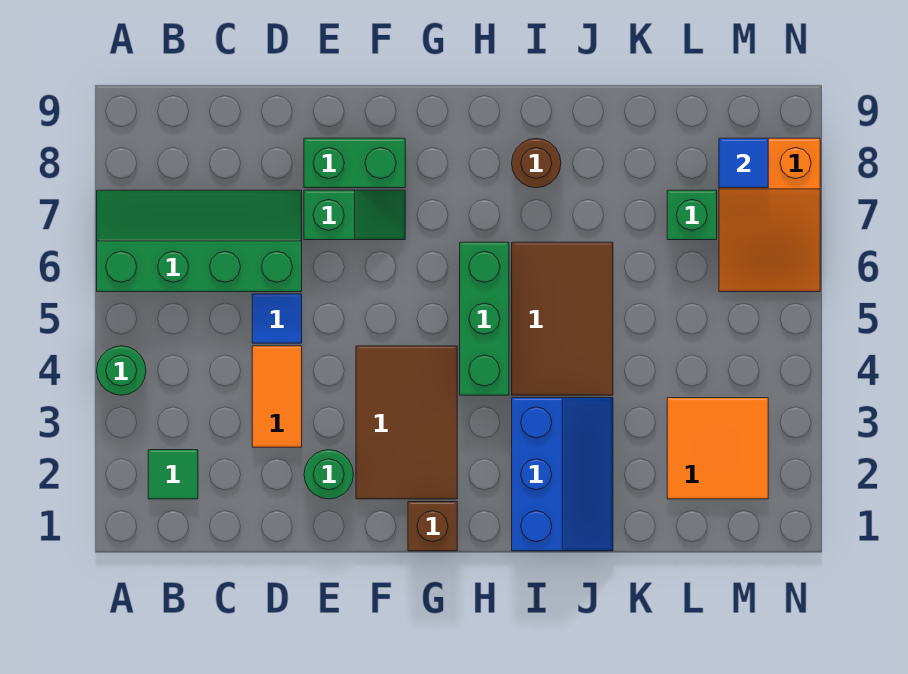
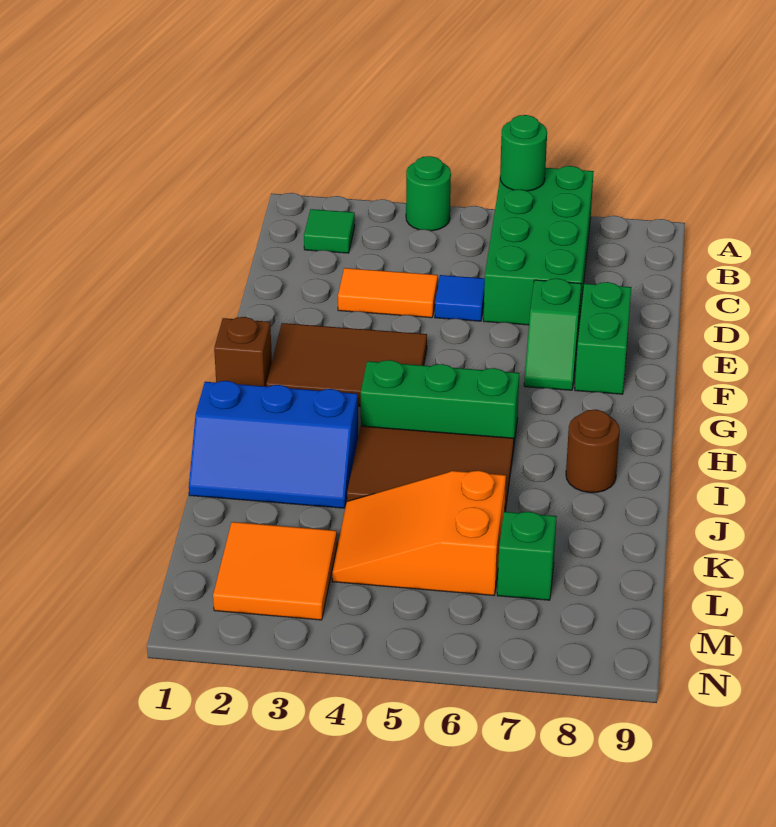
green slope A6:D7 level 1 top 6 -> green brick A6:D7 level 1
green round brick E2 level 1 -> green round brick A6 level 2
orange slope M6:N8 level 1 top 8 -> orange slope K4:L6 level 1 top 6
blue tile M8 level 2 -> none

